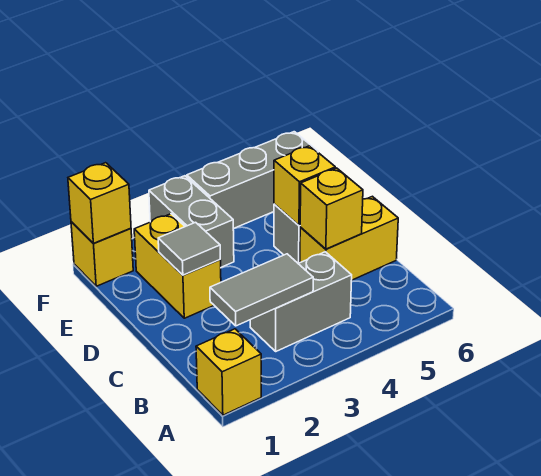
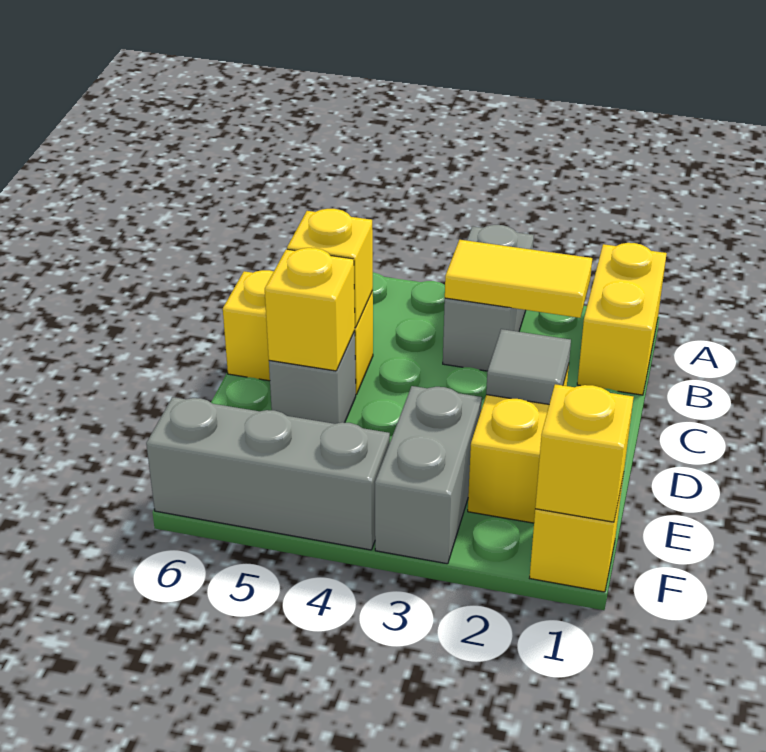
yellow brick A1 level 1 -> yellow brick A1:B1 level 1
grey tile B2:B3 level 2 -> yellow tile B2:B3 level 2
grey brick B3:B4 level 1 -> grey brick A3:B3 level 1

